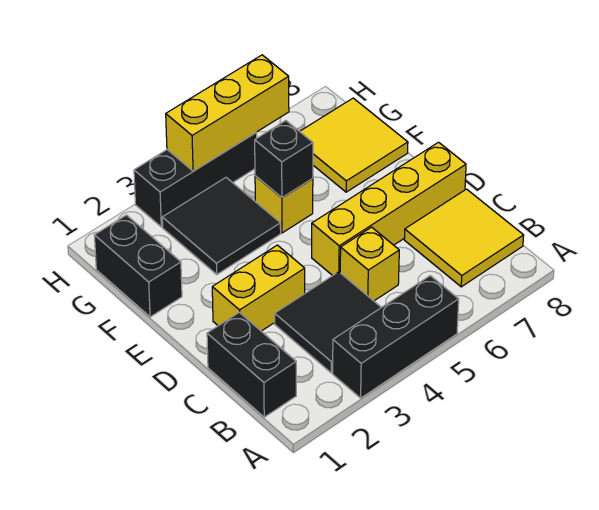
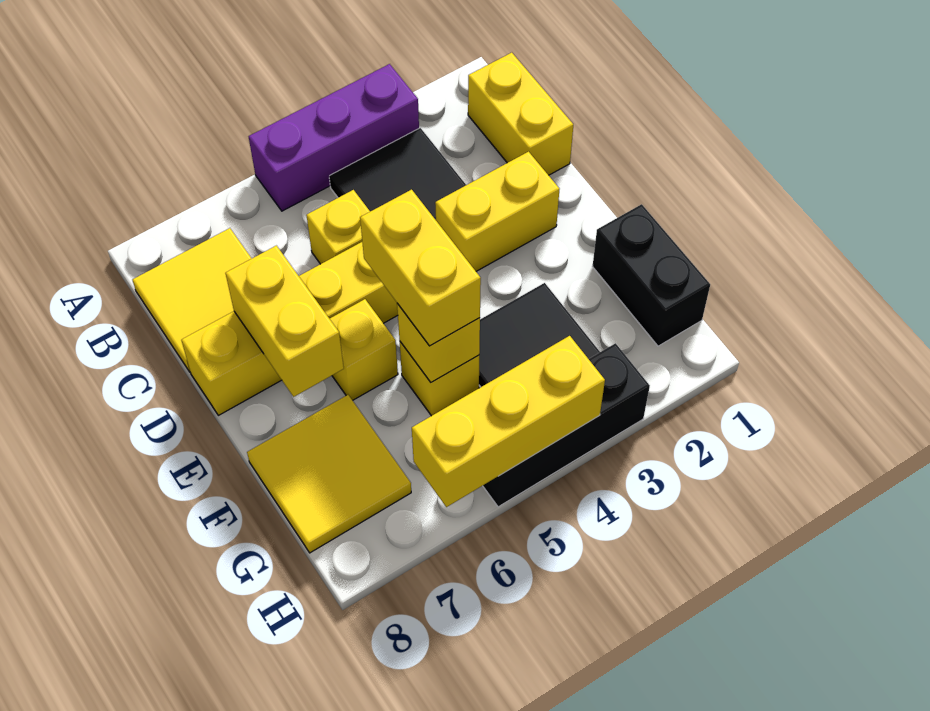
black brick A3:A5 level 1 -> purple brick A3:A5 level 1
black brick B1:C1 level 1 -> yellow brick B1:C1 level 1
none -> yellow brick D7:E7 level 2
none -> yellow brick E5:F5 level 3
none -> yellow brick E6 level 1
black brick F5 level 2 -> yellow brick F5 level 2

